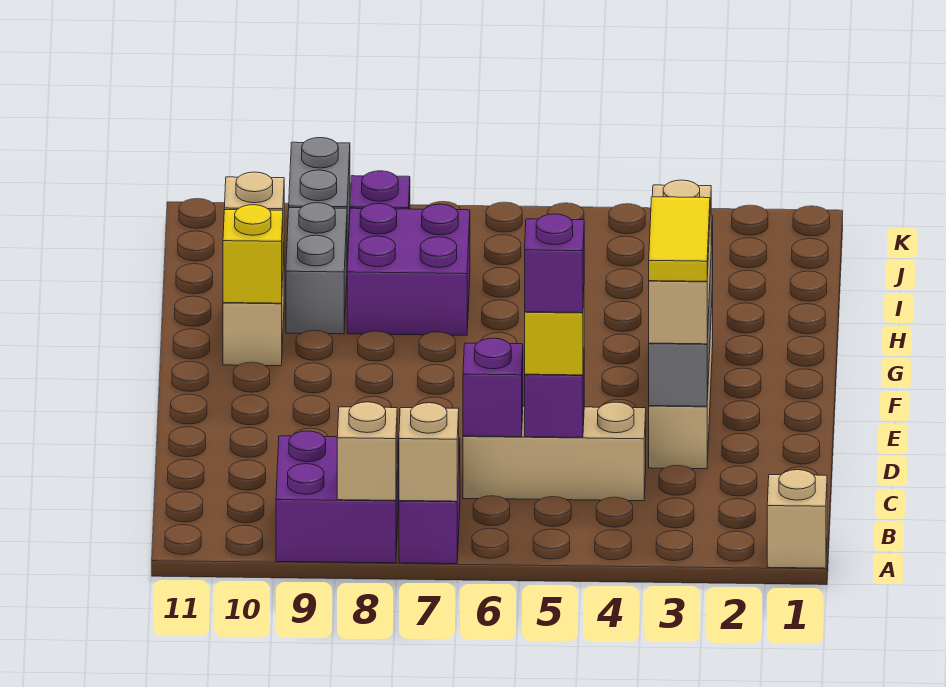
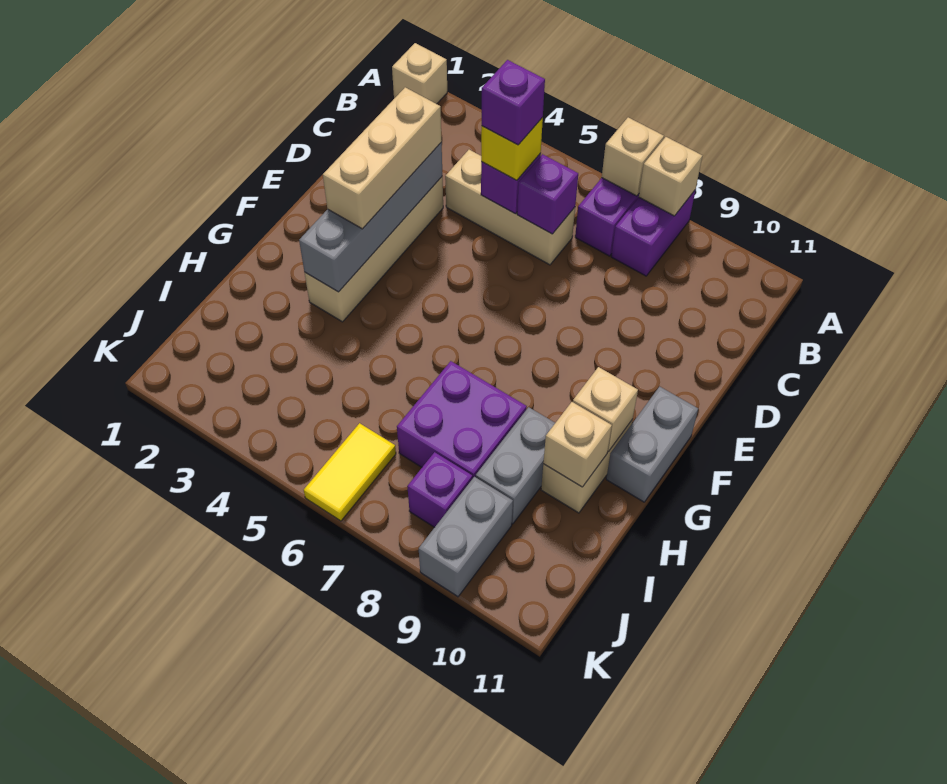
purple brick A8:B9 level 1 -> purple brick A8:B8 level 1
yellow tile D3:E3 level 4 -> yellow tile J6:K6 level 1
none -> grey brick F11:G11 level 1
yellow brick G10 level 2 -> tan brick G10 level 2

